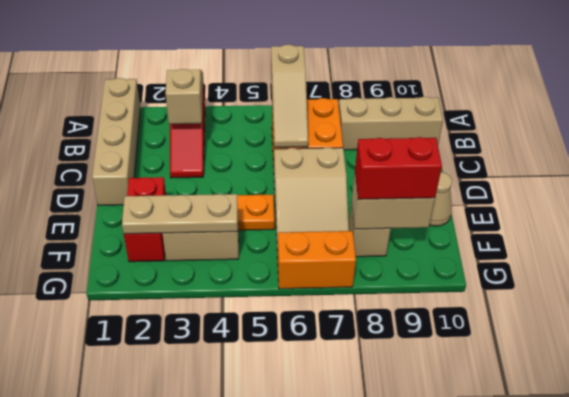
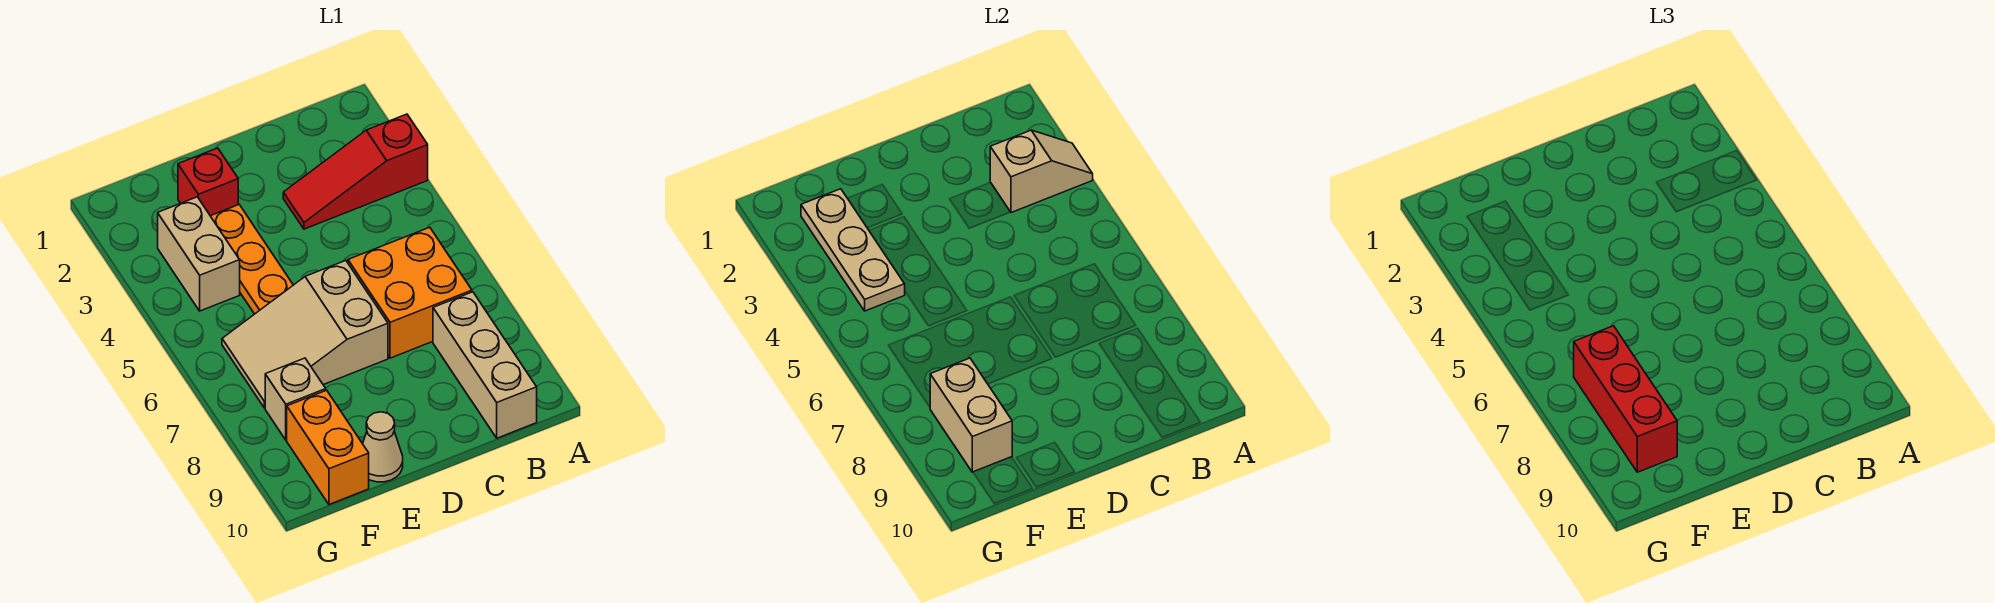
tan brick A1:D1 level 1 -> none
tan slope A6:C6 level 2 top A -> none
red brick E2:F2 level 1 -> red brick E2 level 1
red brick F8:F9 level 3 -> red brick F7:F9 level 3
orange brick G6:G7 level 1 -> orange brick F9:F10 level 1

